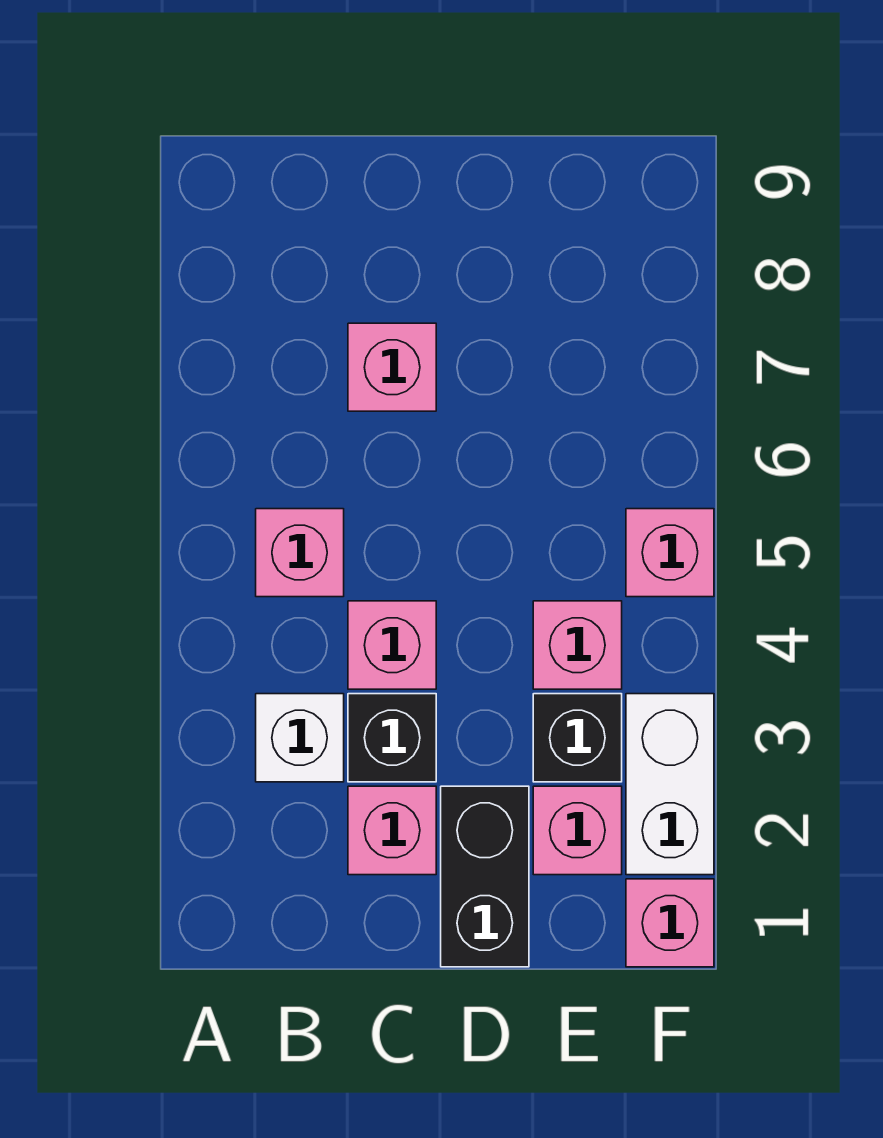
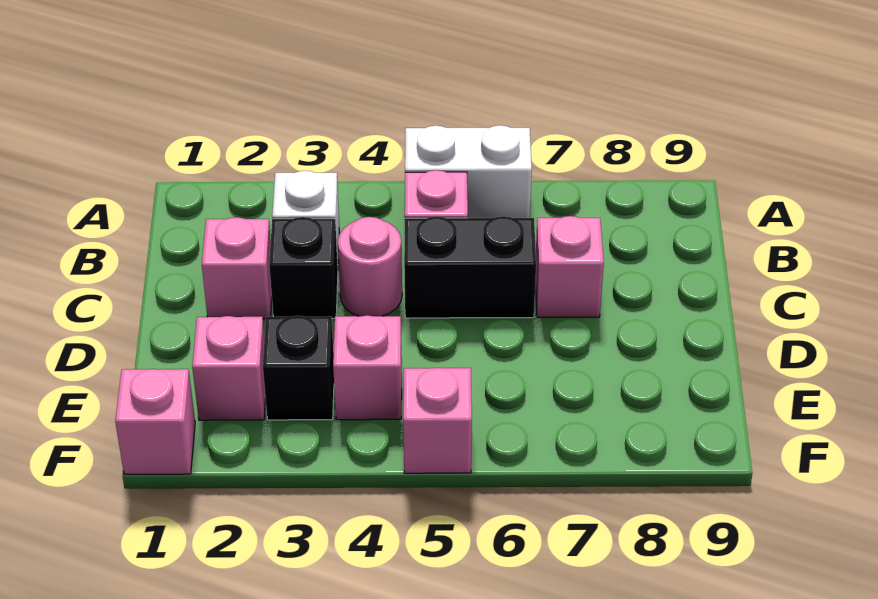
pink brick C4 level 1 -> pink round brick C4 level 1
black brick D1:D2 level 1 -> black brick C5:C6 level 1
white brick F2:F3 level 1 -> white brick A5:A6 level 1

